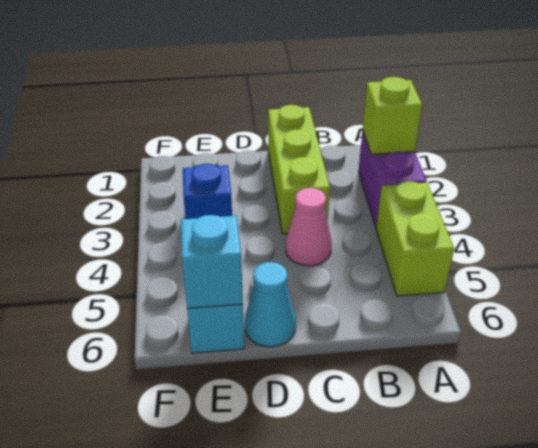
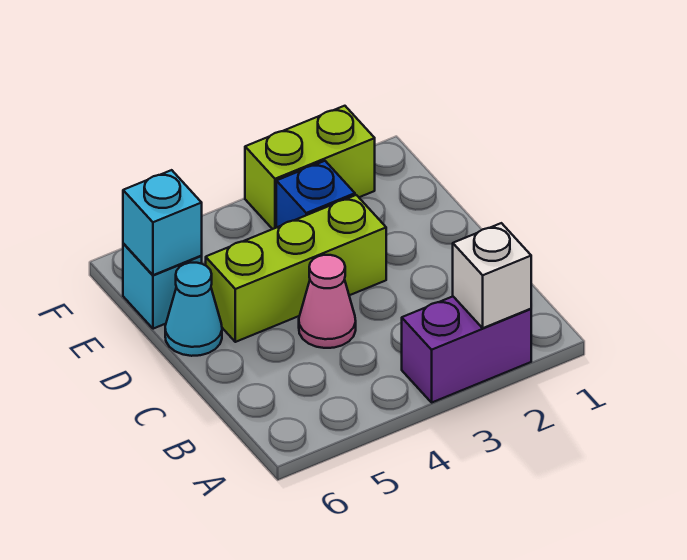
lime brick A2 level 2 -> white brick A2 level 2
lime brick A4:A5 level 1 -> lime brick F2:F3 level 1
lime brick C1:C3 level 1 -> lime brick D3:D5 level 1

